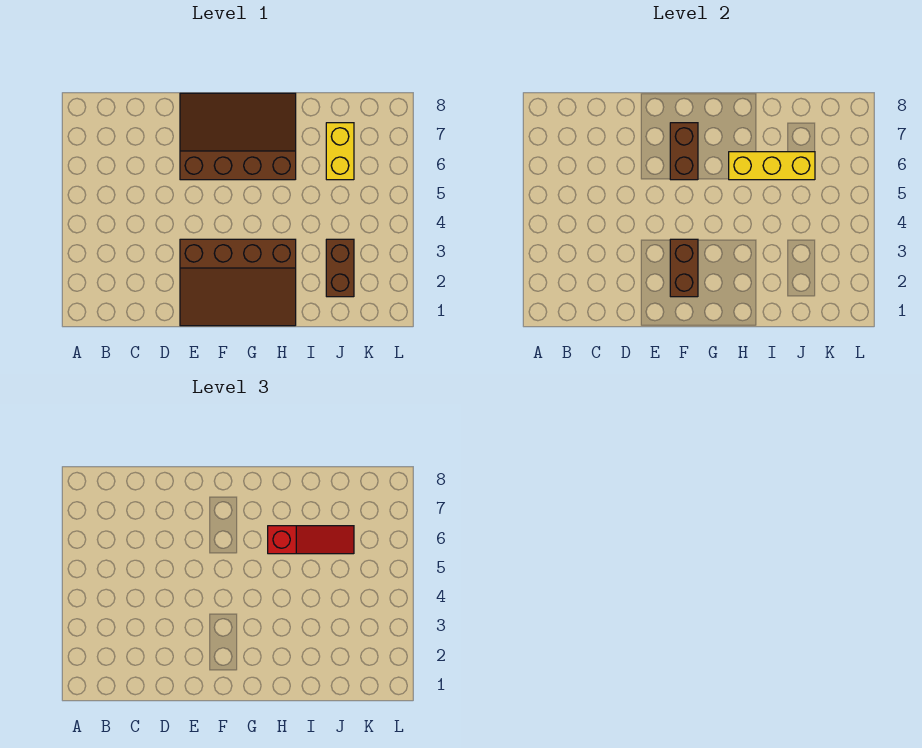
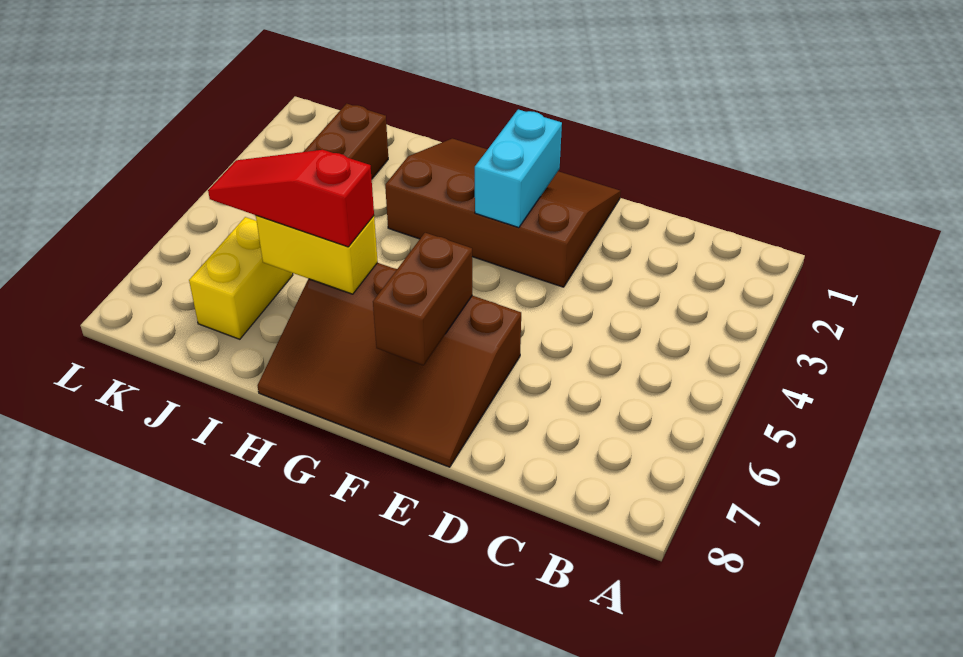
brown brick F2:F3 level 2 -> cyan brick F2:F3 level 2
yellow brick H6:J6 level 2 -> yellow brick H6:I6 level 2

